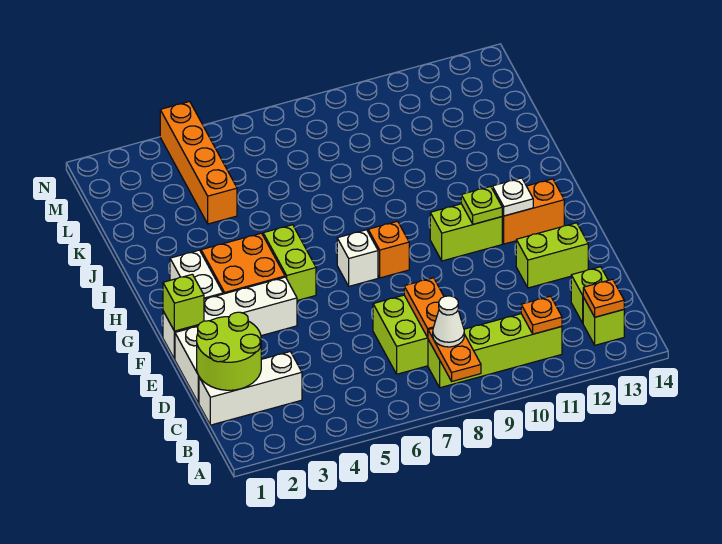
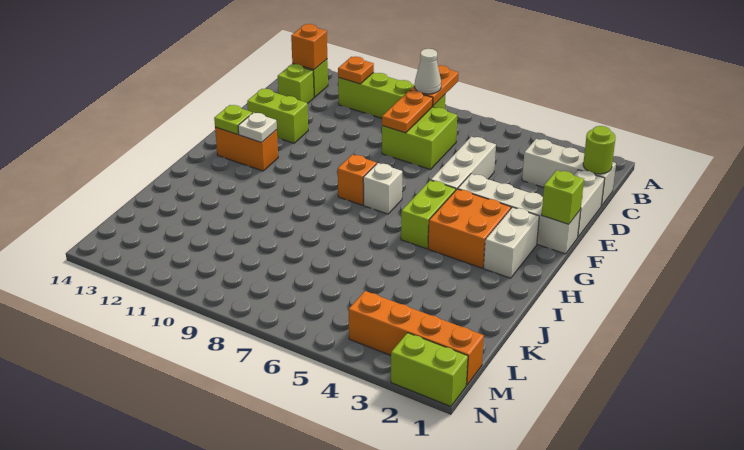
orange plate B13 level 2 -> orange brick B13 level 2
lime round brick C1:D2 level 2 -> lime round brick C1 level 2
none -> white brick D5:F5 level 1
lime brick G10:G11 level 1 -> lime brick N1:N2 level 1
lime plate G11 level 2 -> lime plate G13 level 2
orange brick K4:N4 level 1 -> orange brick M1:M4 level 1

